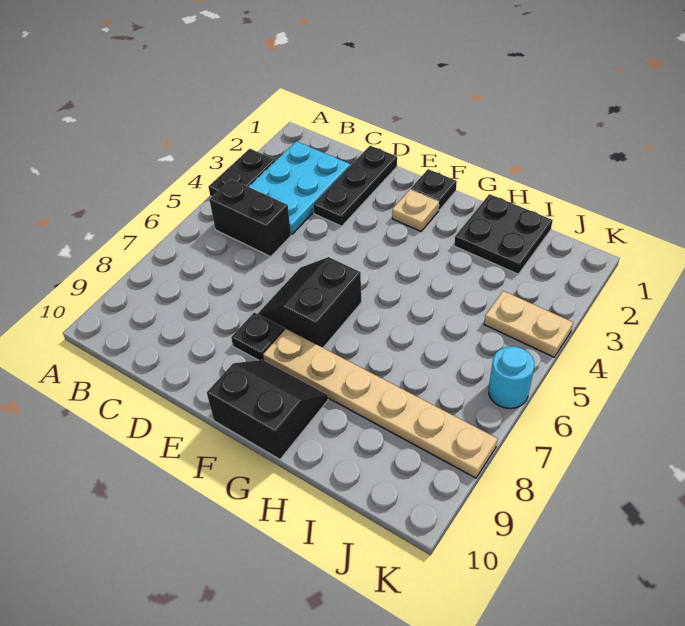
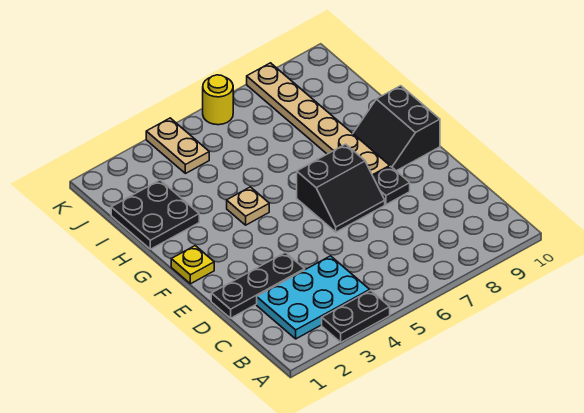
black brick B5:C5 level 1 -> none
black plate F1 level 1 -> yellow plate F1 level 1
tan plate F2 level 1 -> tan plate G4 level 1
cyan round brick K6 level 1 -> yellow round brick K6 level 1

